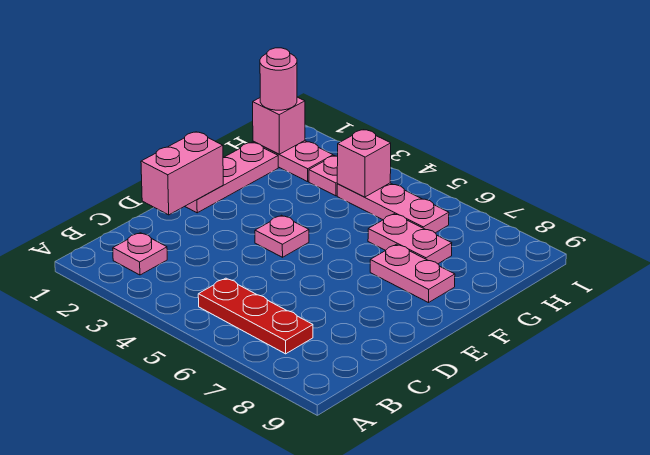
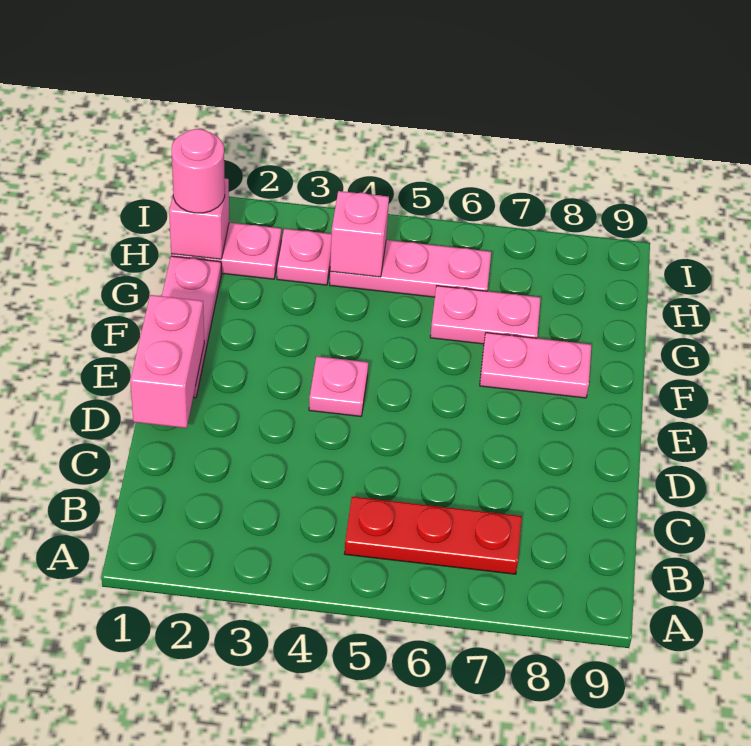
pink plate B2 level 1 -> none

